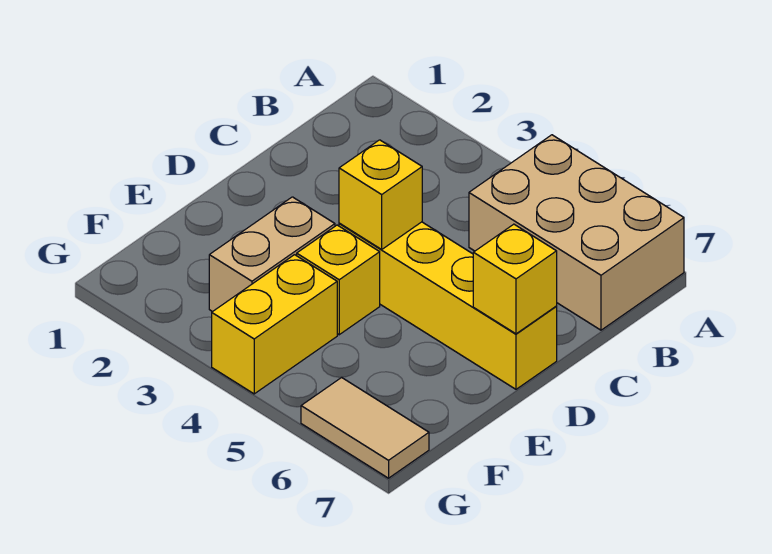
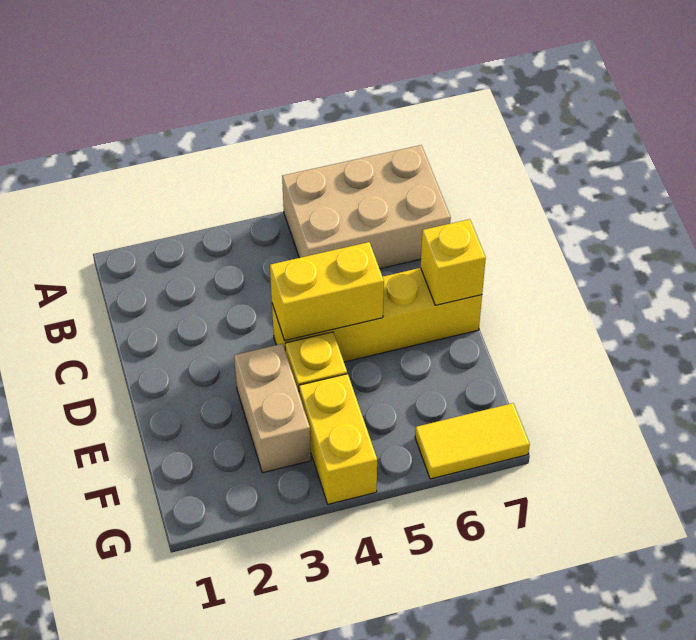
yellow brick D4 level 2 -> yellow brick D4:D5 level 2
tan tile G6:G7 level 1 -> yellow tile G6:G7 level 1

